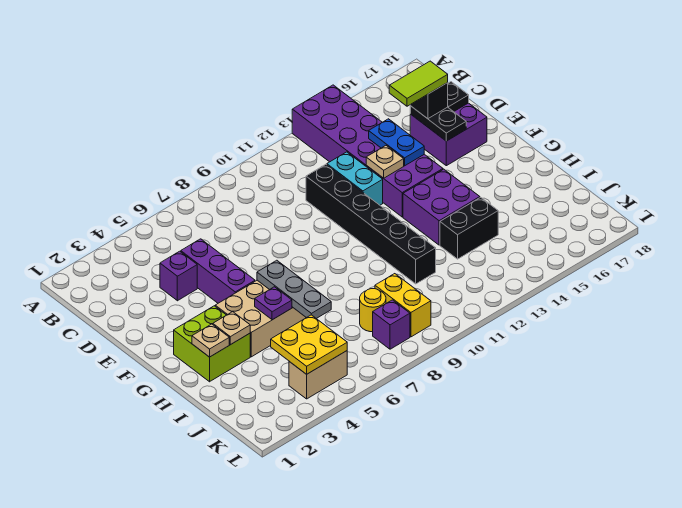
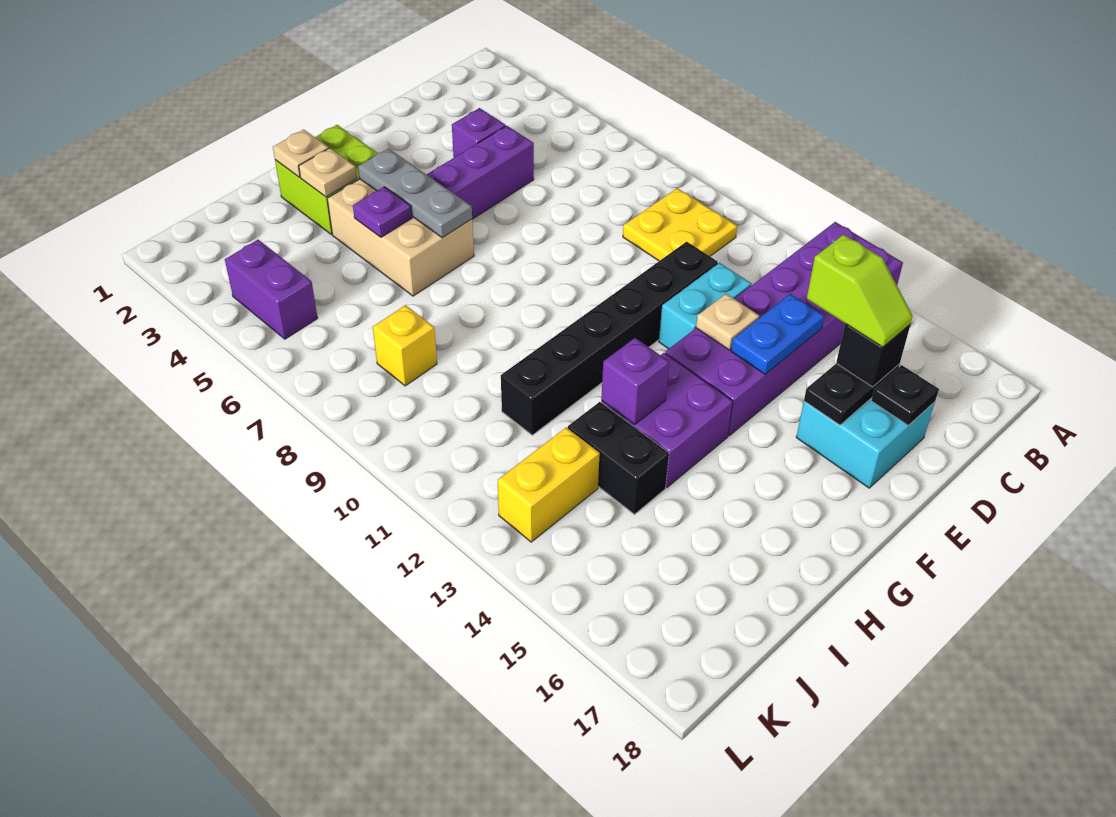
lime tile D15:D16 level 4 -> lime slope D15:D16 level 4 top 15
purple brick D16:E17 level 1 -> cyan brick D16:E17 level 1
grey plate G6:I6 level 2 -> grey plate G4:G6 level 2
yellow plate J4:K5 level 2 -> yellow plate B9:C10 level 1
yellow round brick J8 level 1 -> yellow brick J8 level 1
yellow brick J9:K9 level 1 -> yellow brick J13:K13 level 1
tan brick K4:K5 level 1 -> purple brick K4:K5 level 1
purple brick K8 level 1 -> purple brick H13 level 2

